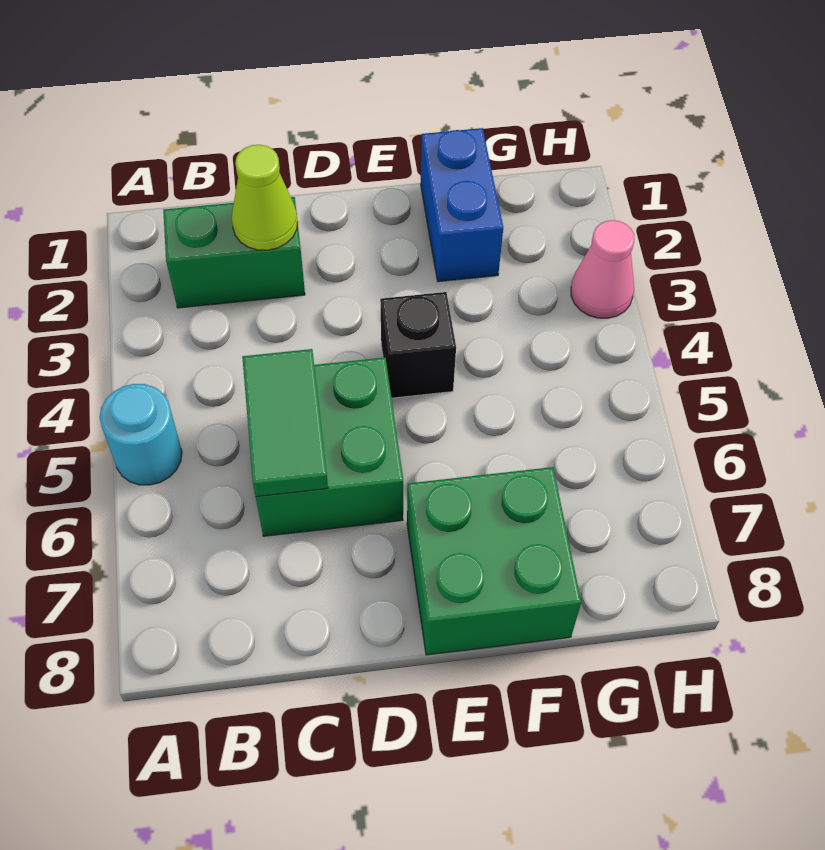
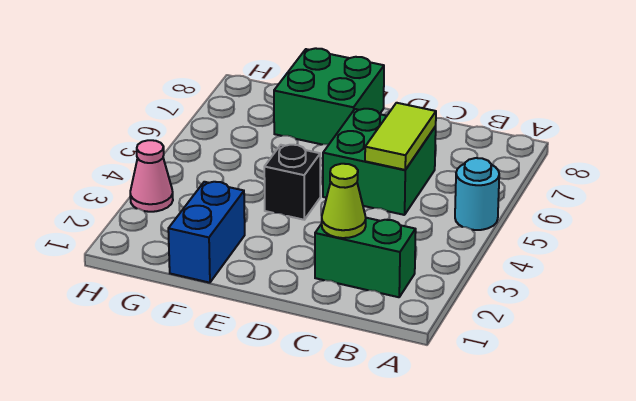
green tile C5:C6 level 2 -> lime tile C5:C6 level 2

